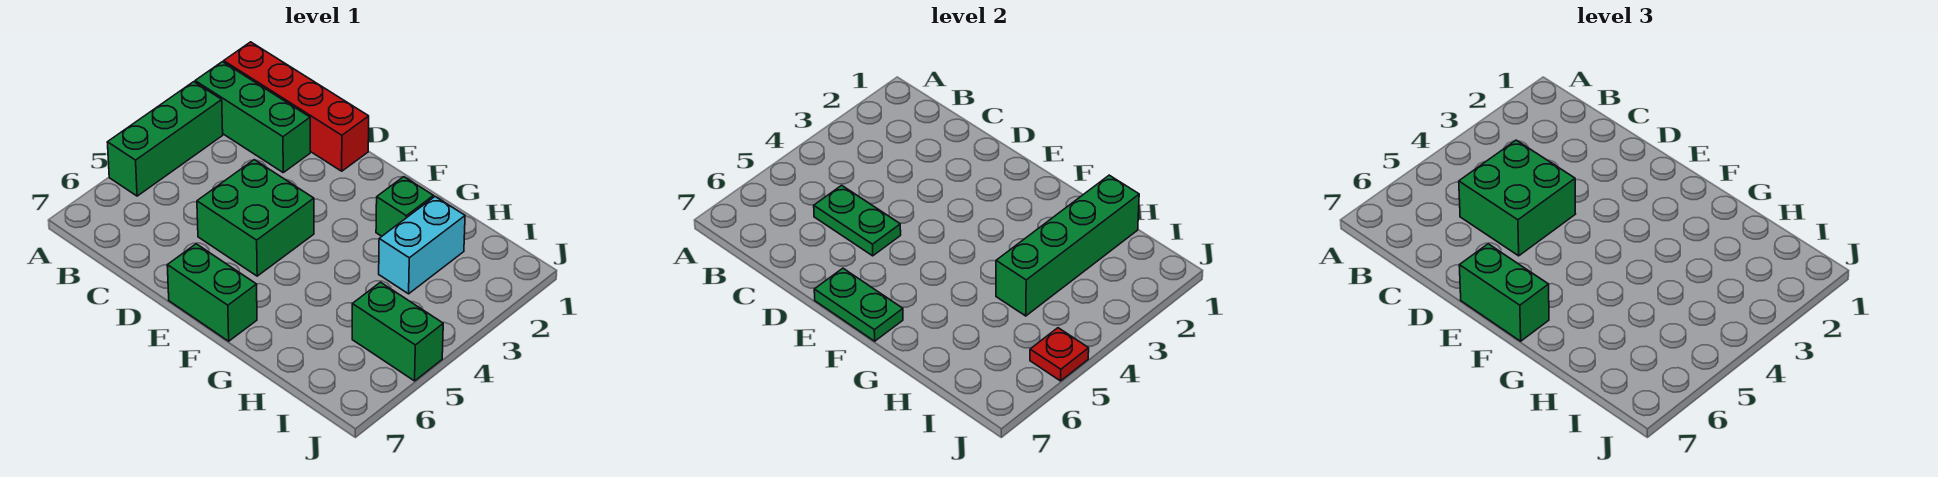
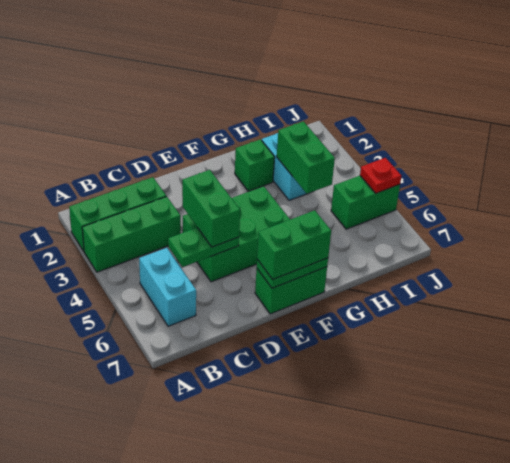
red brick A1:D1 level 1 -> none
green brick A3:A5 level 1 -> green brick A3:C3 level 1
none -> cyan brick B5:B6 level 1
green brick C4:D5 level 3 -> green brick D4:D5 level 3
green brick D4:E5 level 1 -> green brick D4:F5 level 1
green brick H1:H4 level 2 -> green brick H3:H4 level 2

